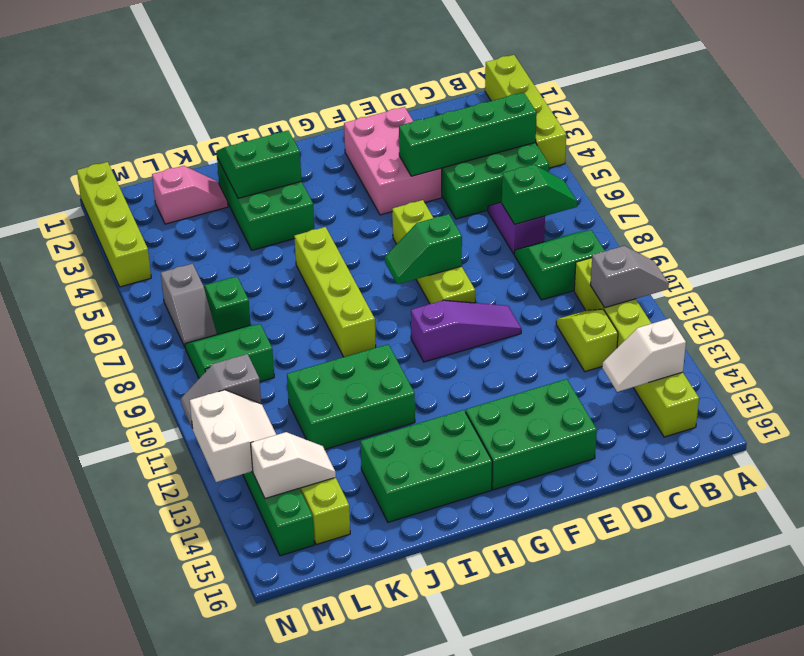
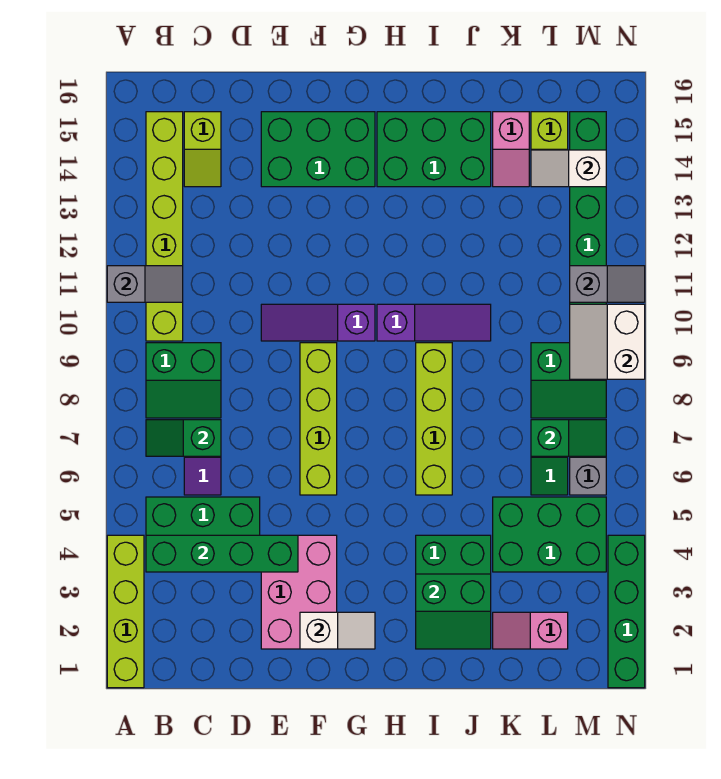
grey slope A11:B11 level 2 top B -> grey slope A11:B11 level 2 top A
white slope B14:C14 level 2 top B -> white slope F2:G2 level 2 top F
lime slope C11:C12 level 1 top 12 -> lime slope C14:C15 level 1 top 15
green slope F8:G8 level 2 top F -> green slope L7:M7 level 2 top L
none -> purple slope H10:J10 level 1 top H
green brick I11:K12 level 1 -> green brick K4:M5 level 1
none -> pink slope K14:K15 level 1 top 15
white slope M12:N13 level 2 top N -> white slope M9:N10 level 2 top N
lime brick N1:N4 level 1 -> green brick N1:N4 level 1

